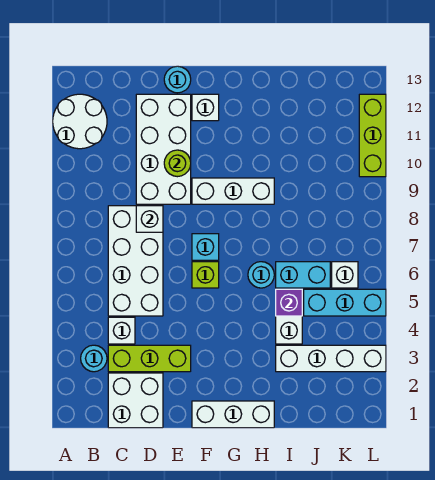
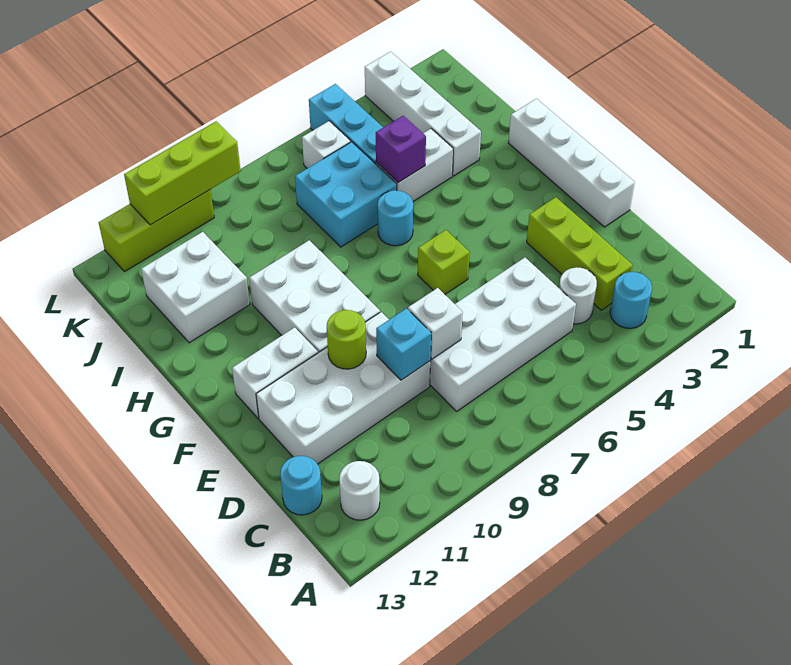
white round brick A11:B12 level 1 -> white round brick B12 level 1
white brick C1:D2 level 1 -> white brick I11:J12 level 1
white brick C4 level 1 -> white round brick C4 level 1
cyan round brick E13 level 1 -> cyan round brick C13 level 1
white brick F1:H1 level 1 -> white brick E1:H1 level 1
cyan brick F7 level 1 -> cyan brick D9 level 2
white brick F9:H9 level 1 -> white brick F9:H10 level 1
white brick F12 level 1 -> white brick F11:F12 level 1
cyan brick I6:J6 level 1 -> cyan brick I6:J7 level 1
none -> lime brick L9:L11 level 2

